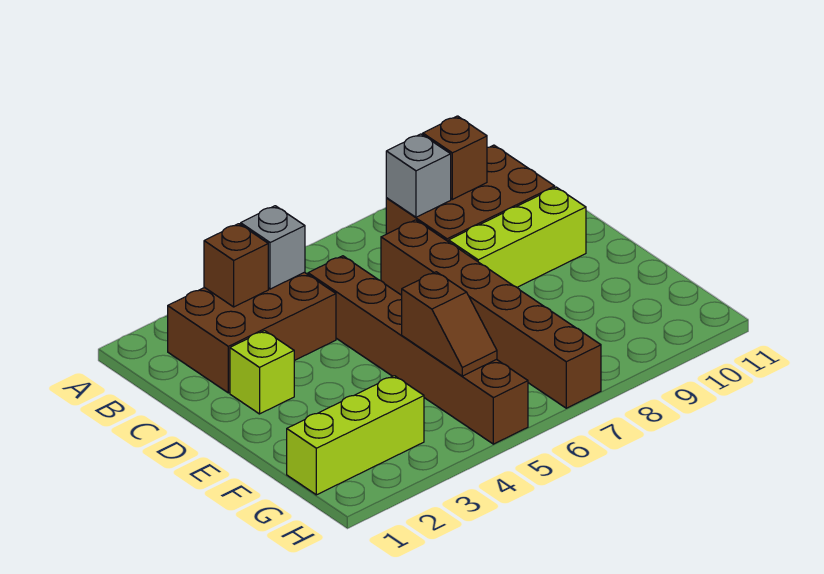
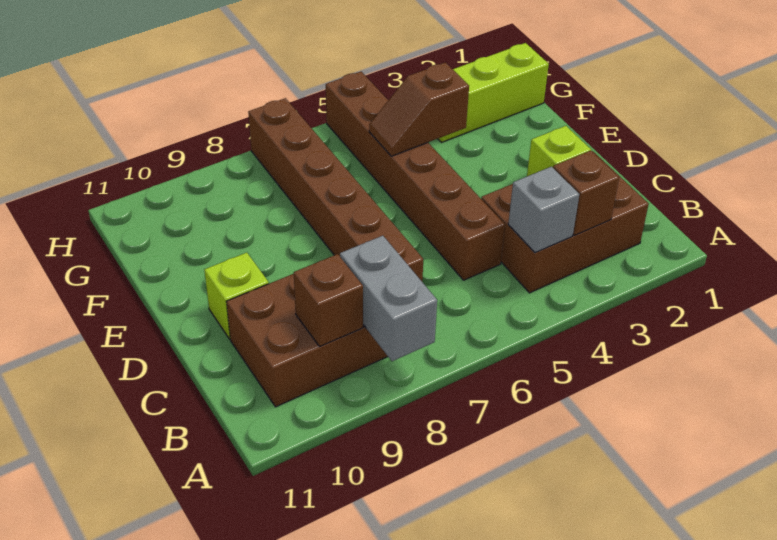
grey brick B8 level 2 -> grey brick A8:B8 level 2
lime brick D8:D10 level 1 -> lime brick D10 level 1
brown slope F5:G5 level 2 top F -> brown slope F4:F5 level 2 top 4

